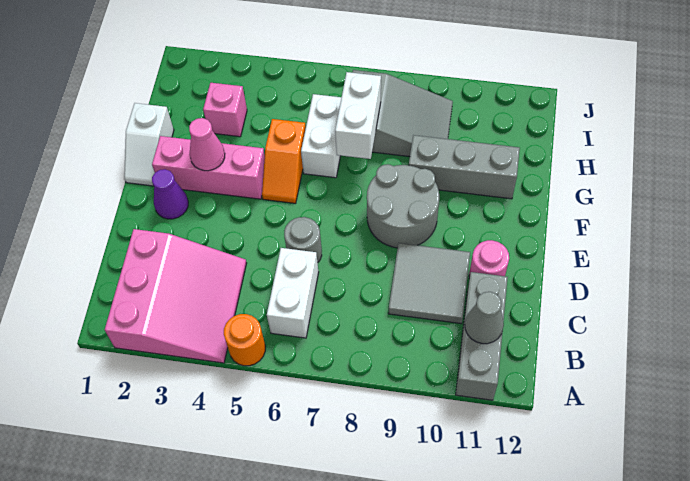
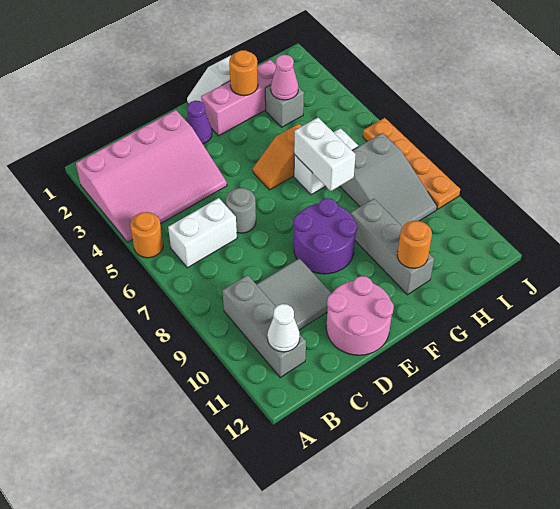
pink slope A2:C4 level 1 top 2 -> pink slope A2:D4 level 1 top 2
grey brick A11:C11 level 1 -> grey brick B9:B11 level 1
grey cone B11 level 2 -> white cone B11 level 2
pink round brick D11 level 1 -> pink round brick D11:E12 level 1
grey round brick E8:F9 level 1 -> purple round brick E8:F9 level 1
pink brick F2:F4 level 1 -> pink brick F2:H2 level 1
pink cone F3 level 2 -> pink cone H3 level 2
none -> orange round brick G2 level 2
white brick G7:H7 level 2 -> white brick G6:G7 level 2
none -> orange round brick G11 level 2
pink brick H3 level 1 -> grey brick H3 level 1
none -> orange plate J6:J9 level 1

